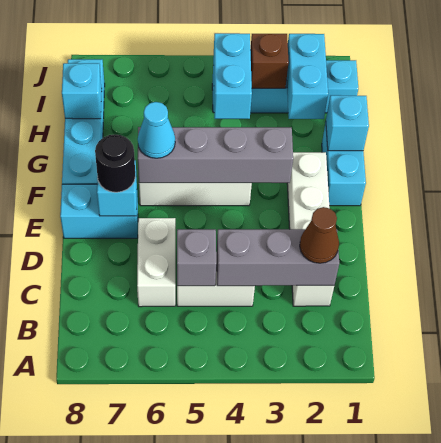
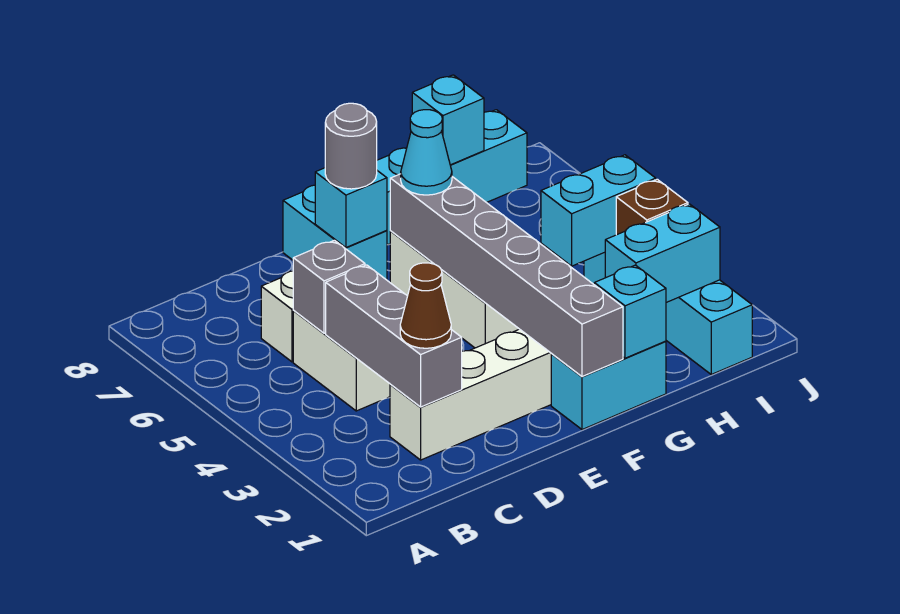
black round brick E7 level 3 -> grey round brick E7 level 3
grey brick F3:F6 level 2 -> grey brick F1:F6 level 2

